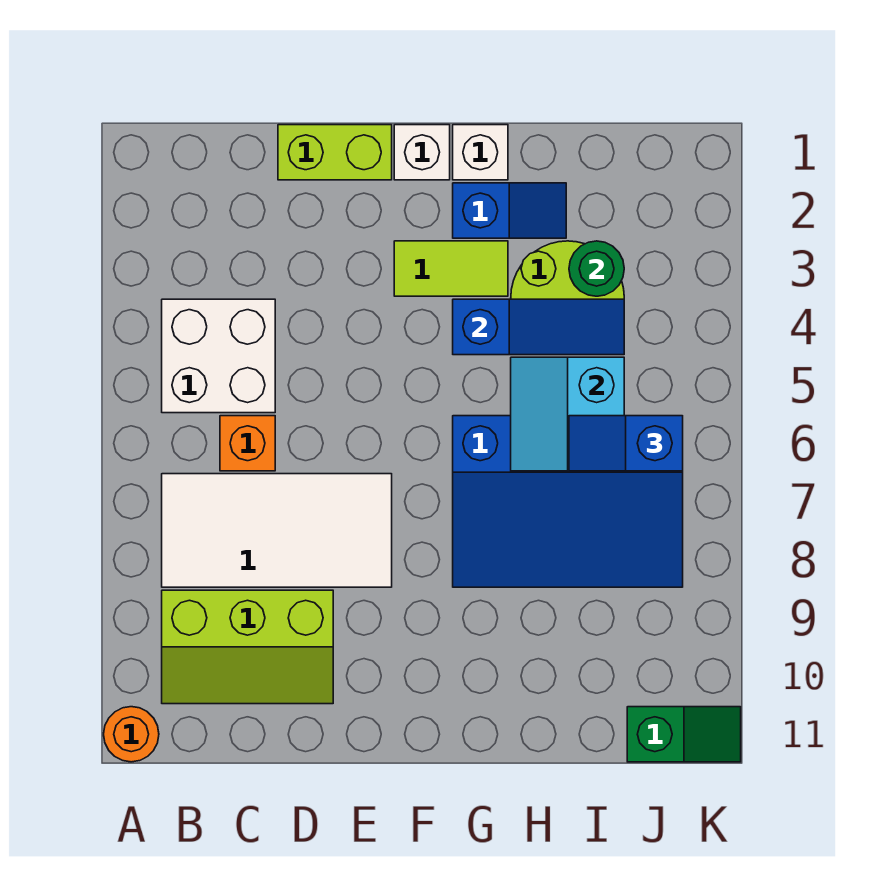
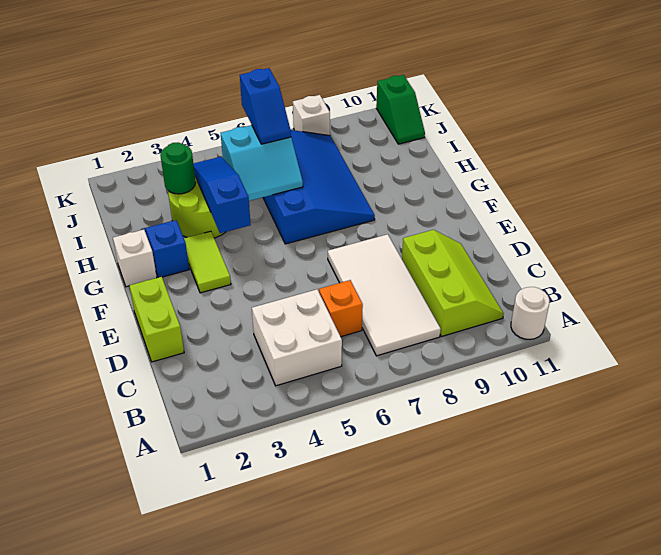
orange round brick A11 level 1 -> white round brick A11 level 1
white brick F1 level 1 -> white brick K8 level 1
green slope J11:K11 level 1 top J -> green slope J11:K11 level 1 top K

